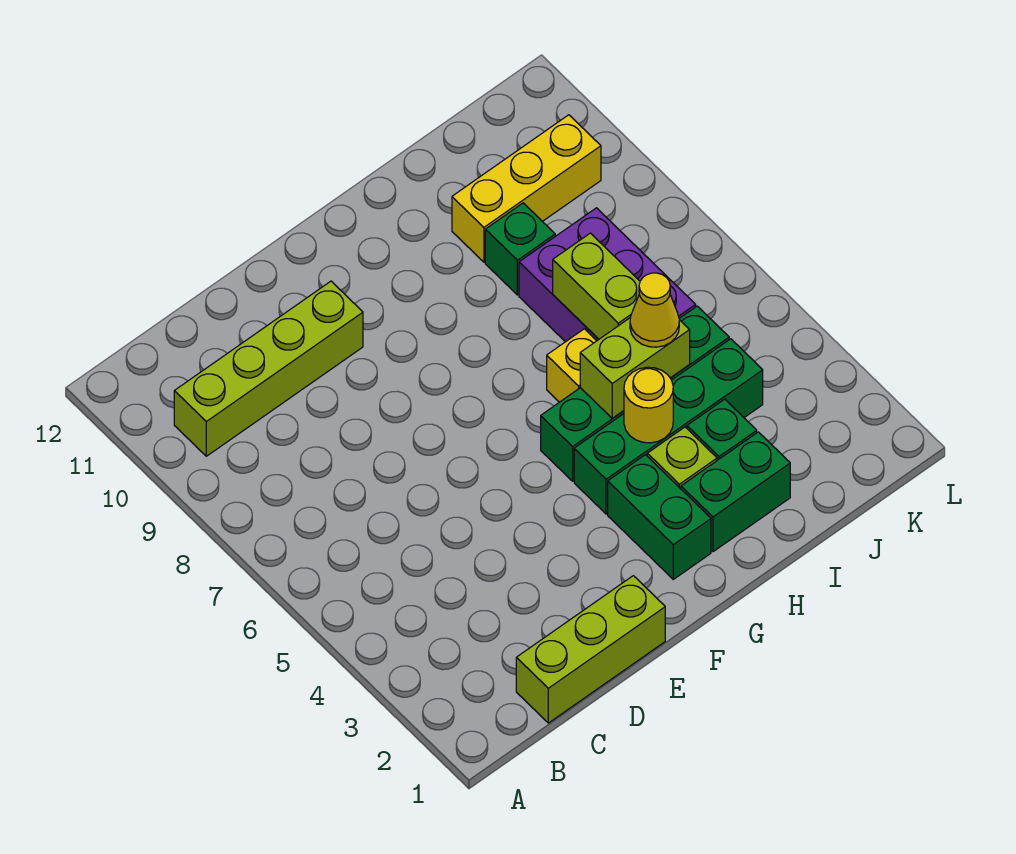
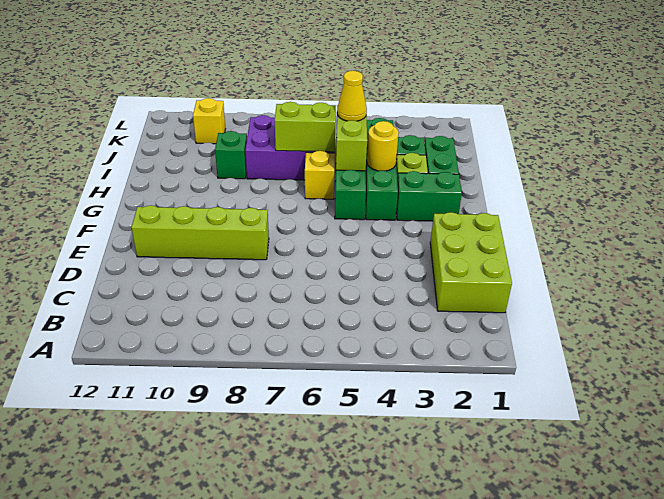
lime brick B10:E10 level 1 -> lime brick E8:E11 level 1
lime brick C1:E1 level 1 -> lime brick C1:E2 level 1
yellow brick I10:K10 level 1 -> yellow brick K10 level 1

